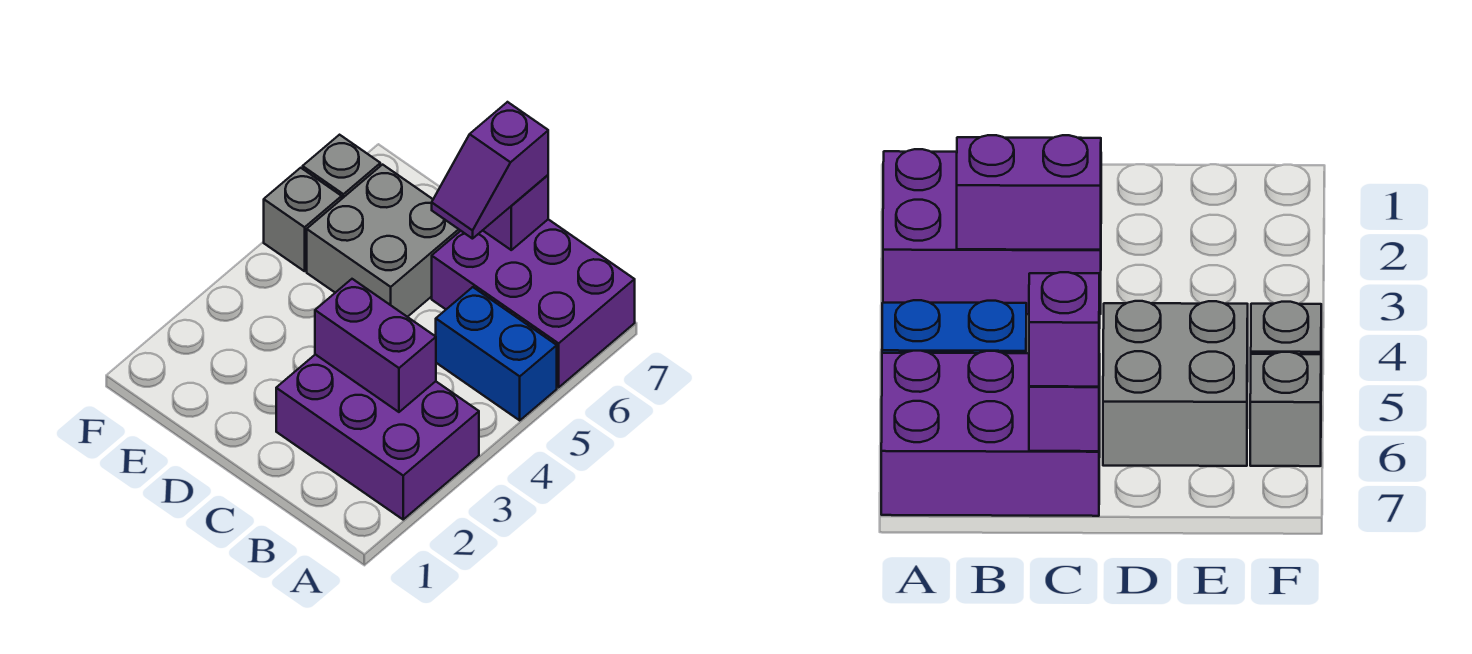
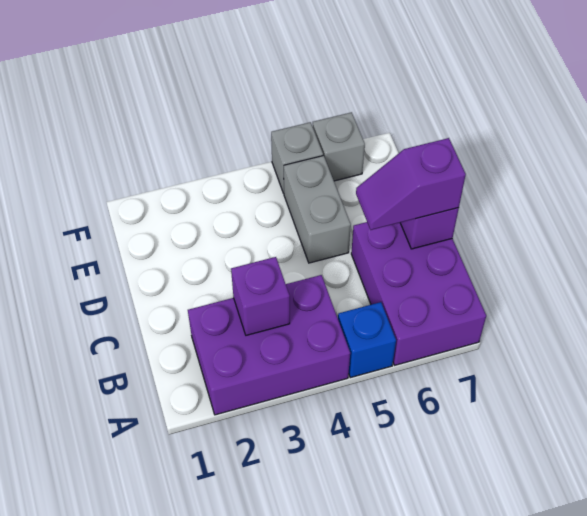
purple brick A2:C3 level 1 -> purple brick A2:B4 level 1
blue brick A5:B5 level 1 -> blue brick A5 level 1
purple brick B3:C3 level 2 -> purple brick B3 level 2
grey brick D5:E6 level 1 -> grey brick D5:E5 level 1

